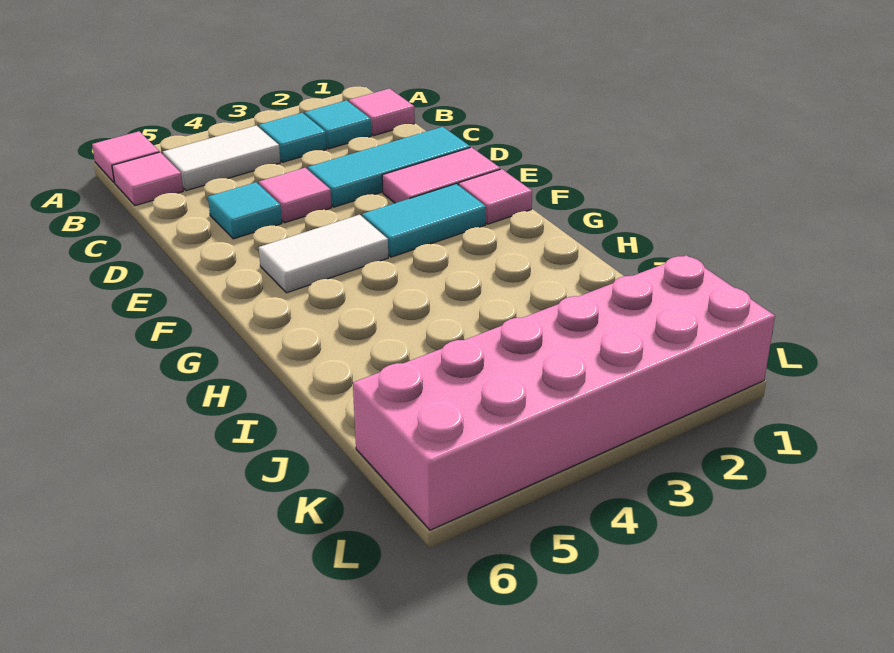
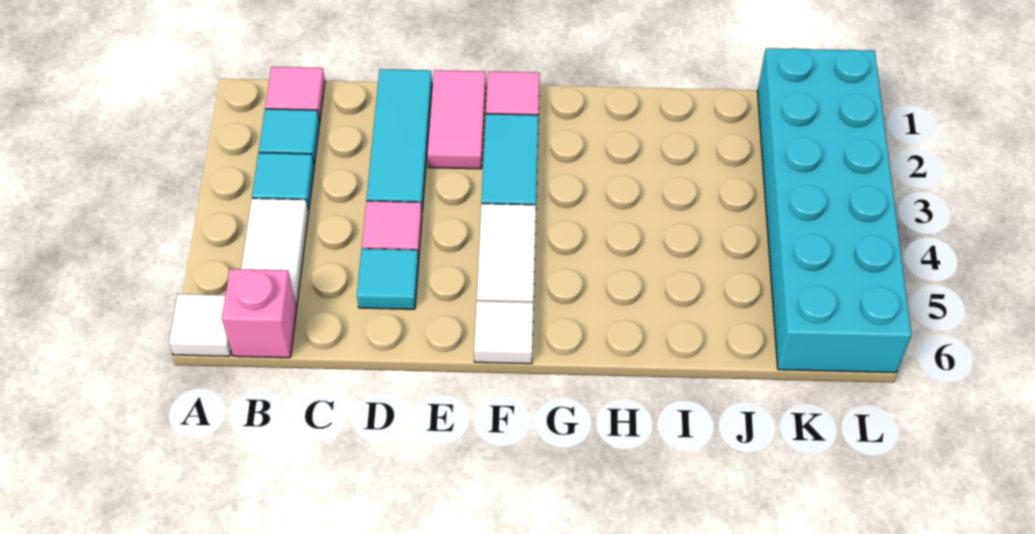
pink tile A6 level 1 -> white tile A6 level 1
pink tile B6 level 1 -> pink brick B6 level 1
none -> white tile F6 level 1
pink brick K1:L6 level 1 -> cyan brick K1:L6 level 1

